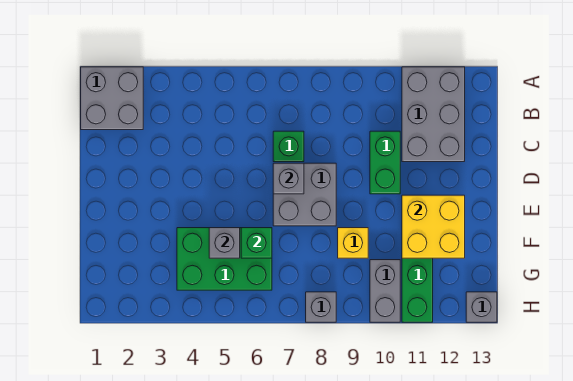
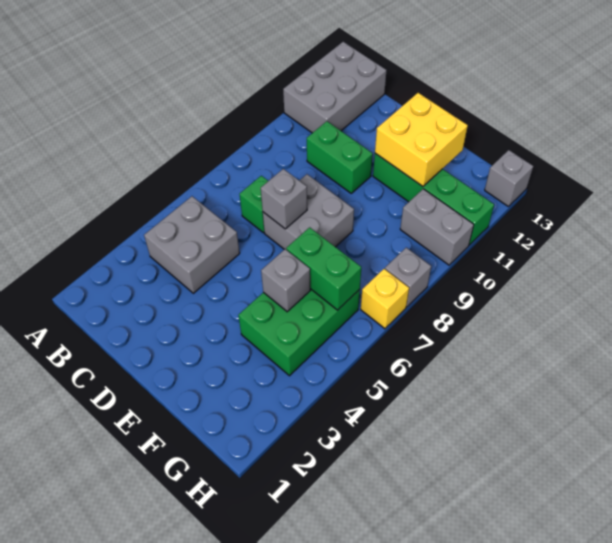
grey brick A1:B2 level 1 -> grey brick B4:C5 level 1
grey brick A11:C12 level 1 -> grey brick A11:B13 level 1
green brick F6 level 2 -> green brick F6:G6 level 2
yellow brick F9 level 1 -> yellow brick H7 level 1

